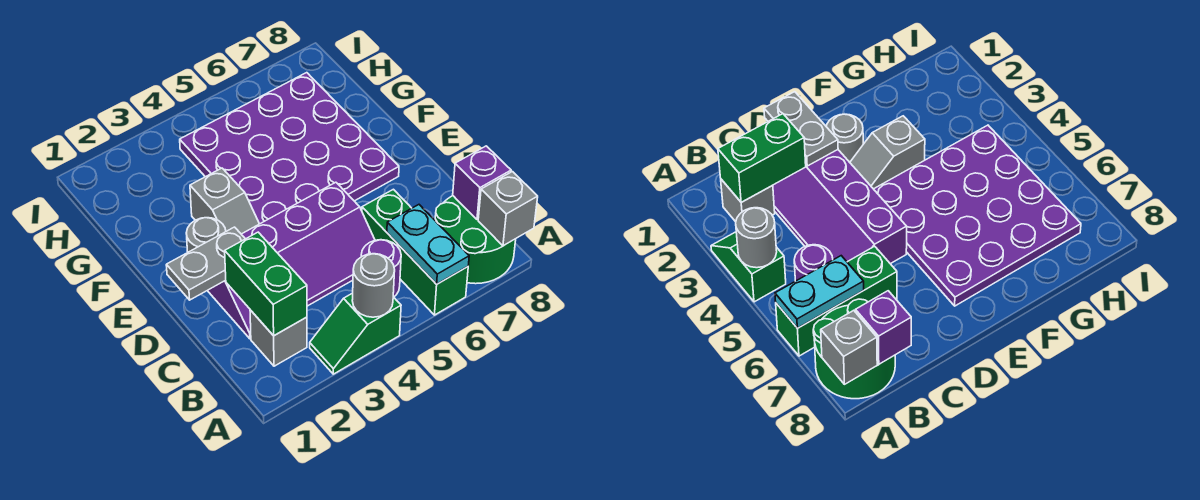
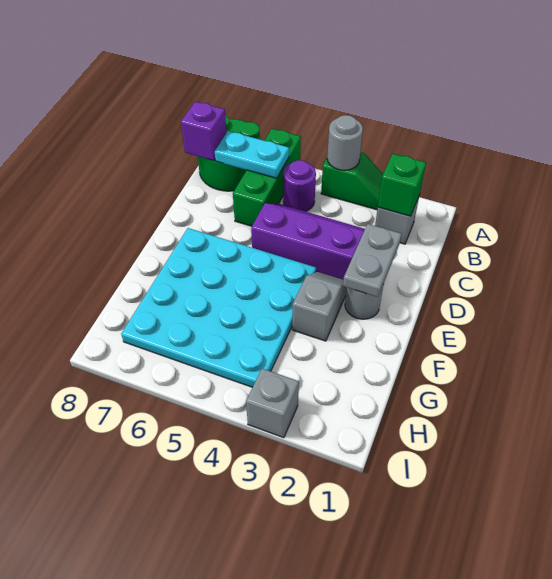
cyan plate A6:B6 level 2 -> cyan plate B6:B7 level 2
grey brick A8 level 2 -> grey brick I3 level 1
green brick B2:C2 level 2 -> green brick B2 level 2
purple slope C2:D5 level 1 top D -> purple slope C3:D5 level 1 top D
grey plate D1:D2 level 2 -> grey plate D2:E2 level 2
purple plate E4:H7 level 1 -> cyan plate E4:H7 level 1

